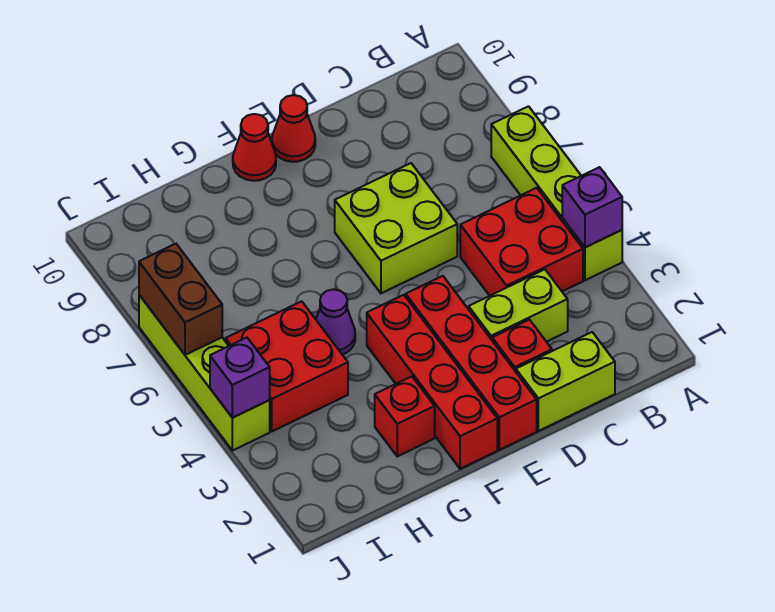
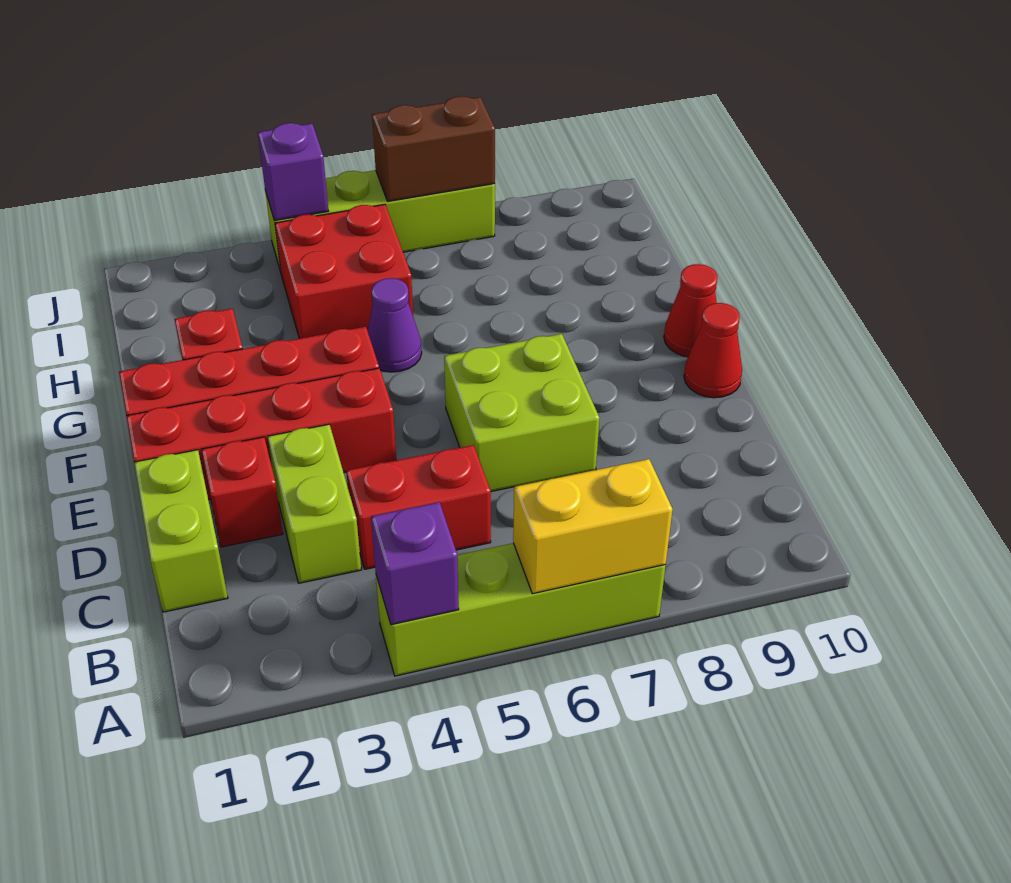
none -> yellow brick A6:A7 level 2
red brick B4:C5 level 1 -> red brick C4:C5 level 1

